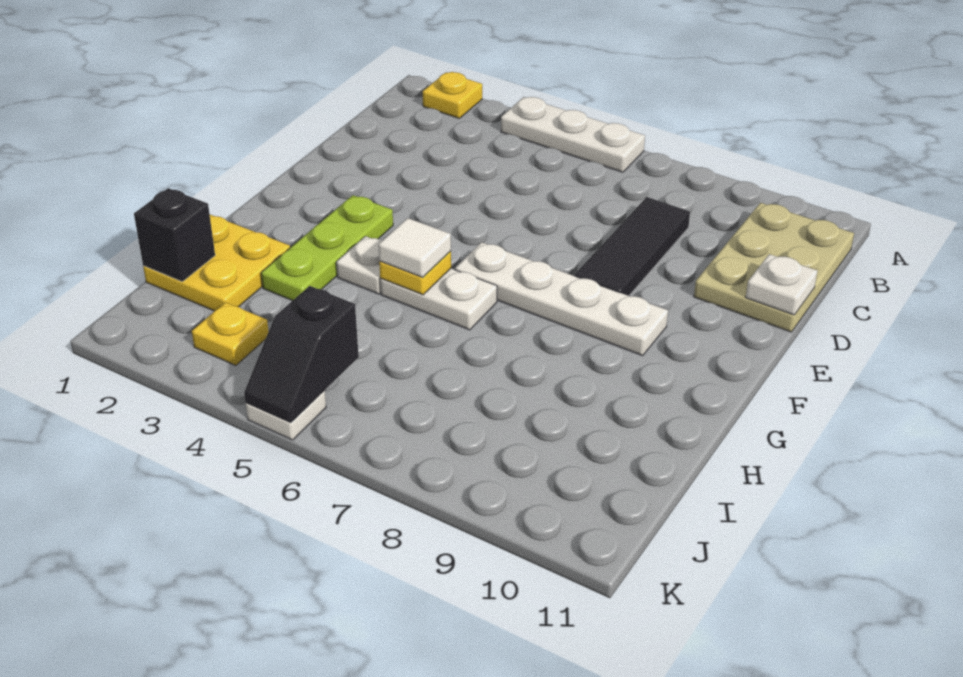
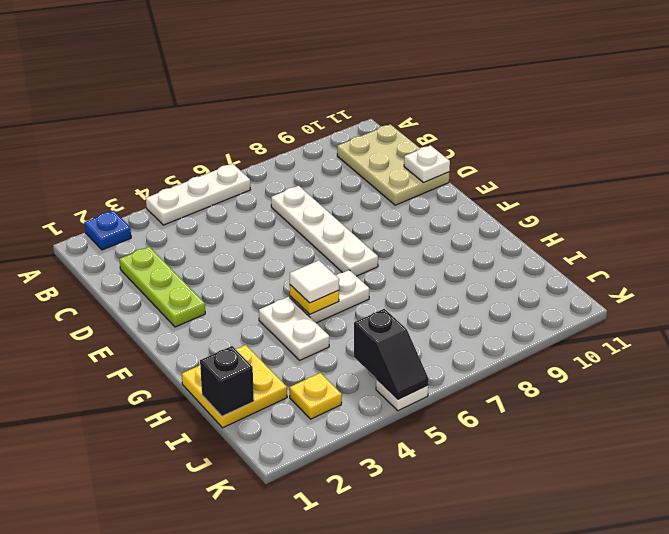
yellow plate A2 level 1 -> blue plate A2 level 1
black tile C8:E8 level 1 -> none
lime plate F3:H3 level 1 -> lime plate C2:E2 level 1
white plate F6:F9 level 1 -> white plate C7:F7 level 1
white plate G4 level 1 -> white plate G4:H4 level 1

